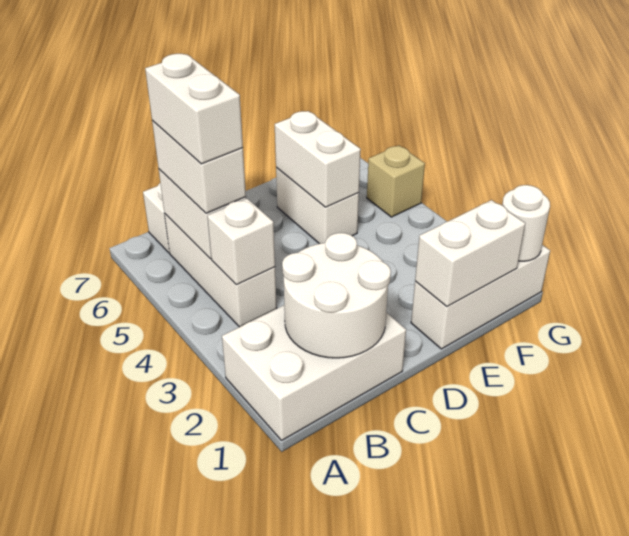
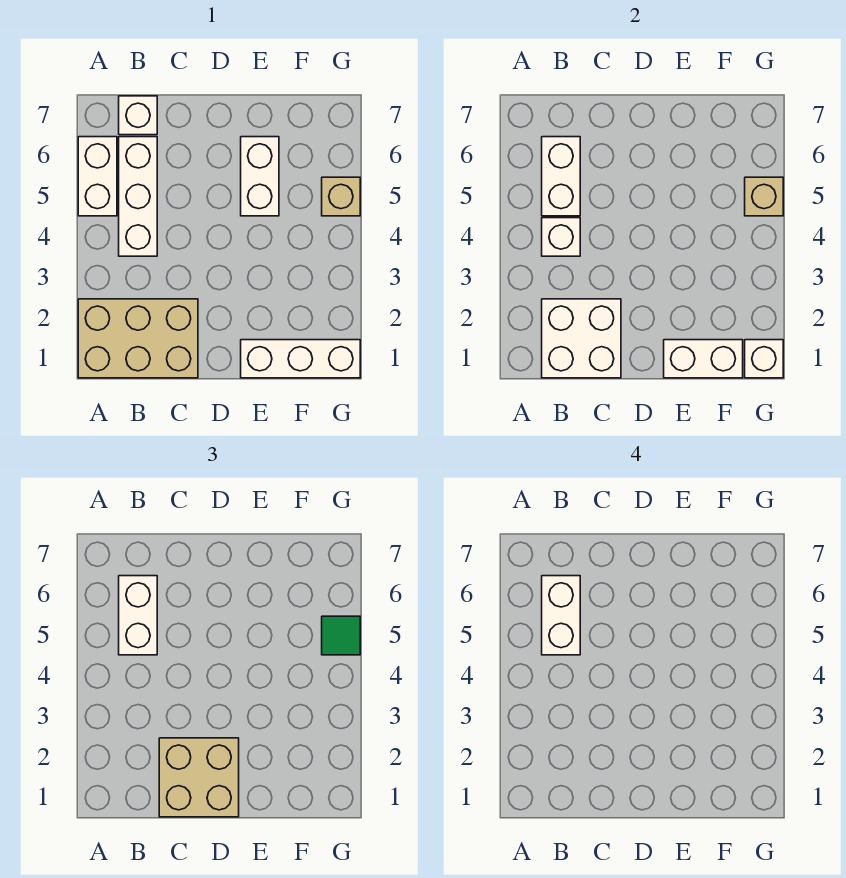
white brick A1:C2 level 1 -> tan brick A1:C2 level 1
white round brick B1:C2 level 2 -> white brick B1:C2 level 2
none -> tan brick C1:D2 level 3
white brick E5:E6 level 2 -> white brick A5:A6 level 1
white round brick G1 level 2 -> white brick G1 level 2
none -> tan brick G5 level 2
none -> green tile G5 level 3

